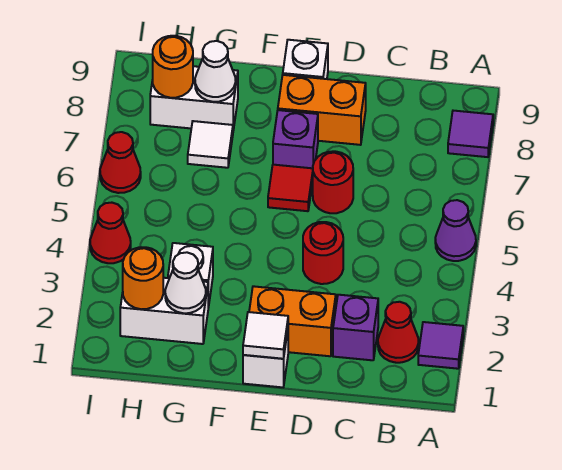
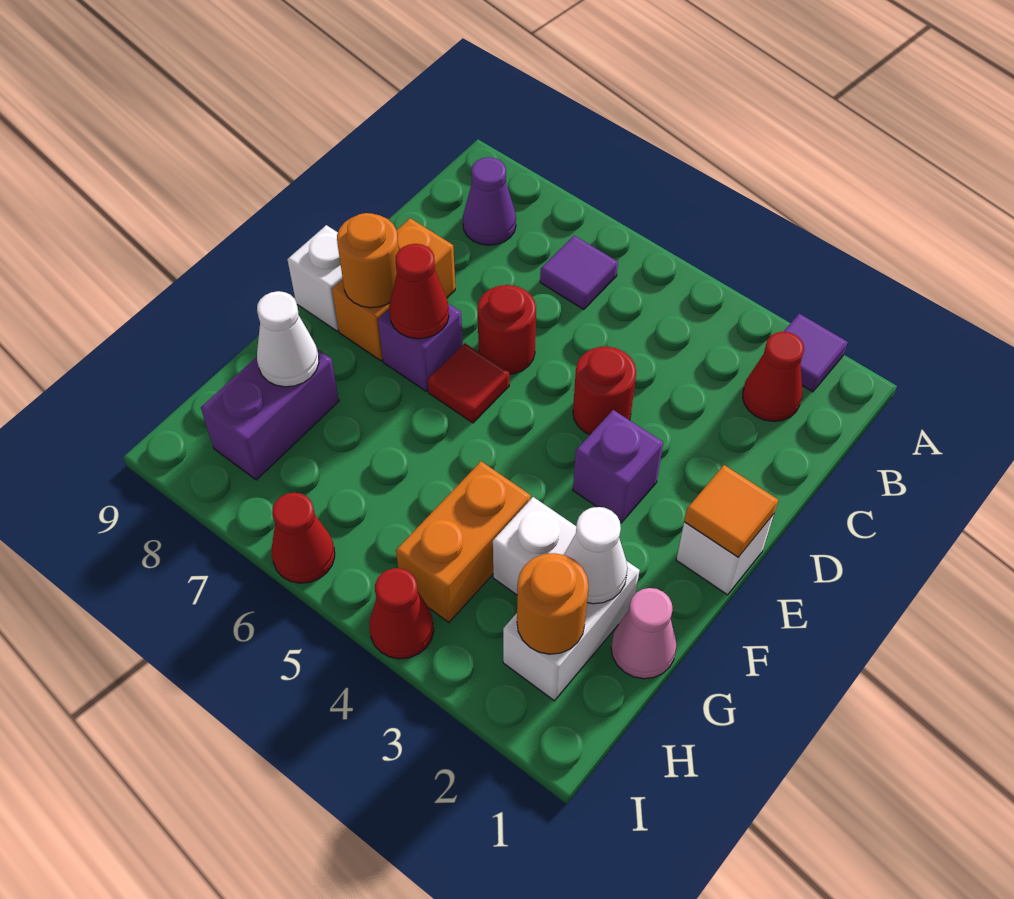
purple cone A5 level 1 -> purple cone B8 level 1
purple tile A8 level 1 -> purple tile B6 level 1
purple brick C2 level 1 -> purple brick E3 level 1
orange brick D2:E2 level 1 -> orange brick G4:H4 level 1
white tile E1 level 2 -> orange tile E1 level 2
none -> red cone E7 level 2
none -> pink cone G1 level 1
white tile G7 level 1 -> none
white brick G8:H8 level 1 -> purple brick G8:H8 level 1
orange round brick H8 level 2 -> orange round brick E8 level 2

